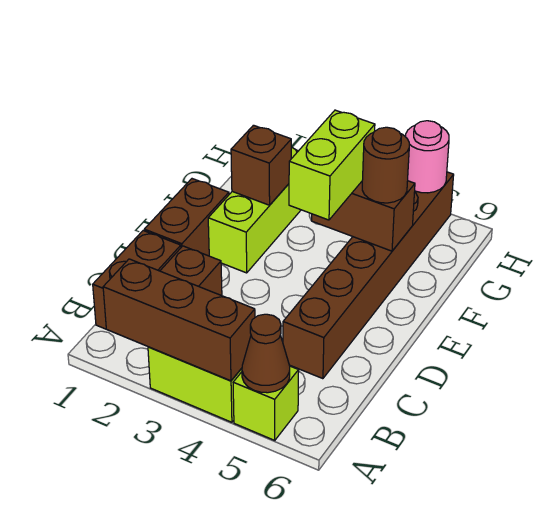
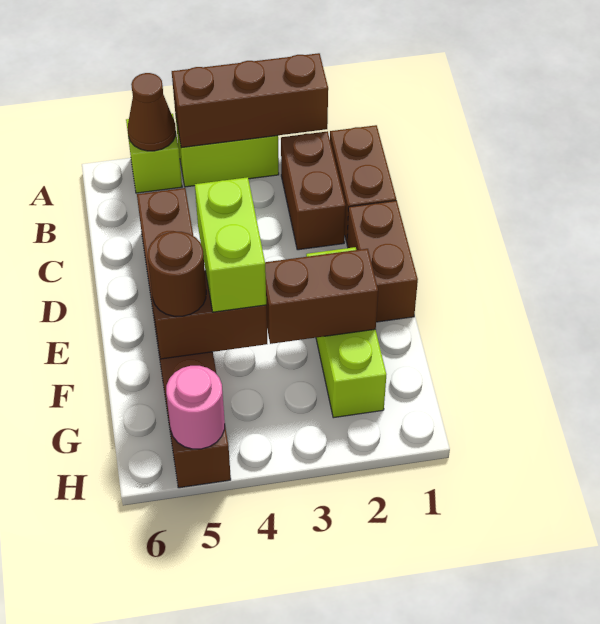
brown brick F2 level 2 -> brown brick F2:F3 level 2

